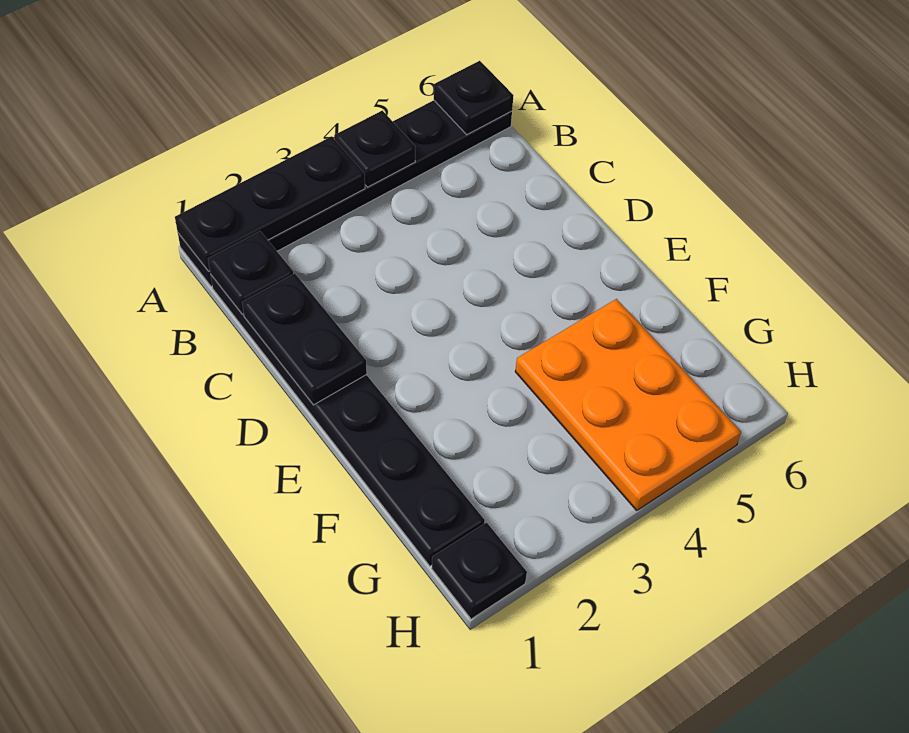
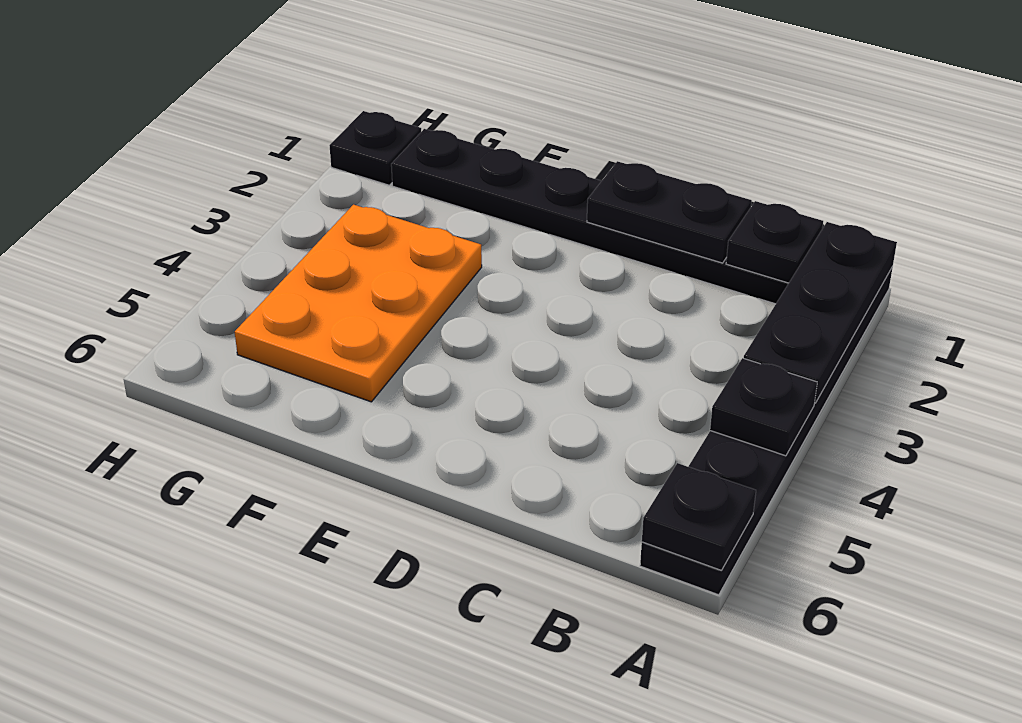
orange plate F4:H5 level 1 -> orange plate F3:G5 level 1

